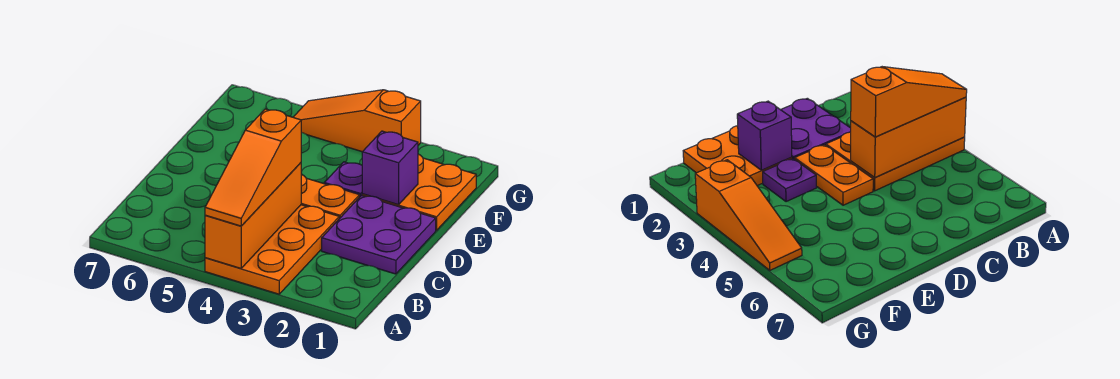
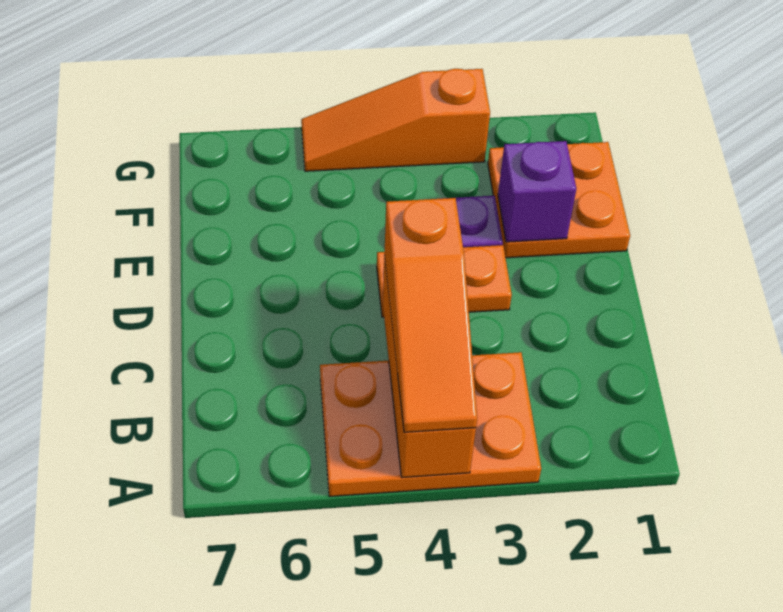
orange plate A3:C4 level 1 -> orange plate A3:B5 level 1
purple plate C1:D2 level 1 -> none

